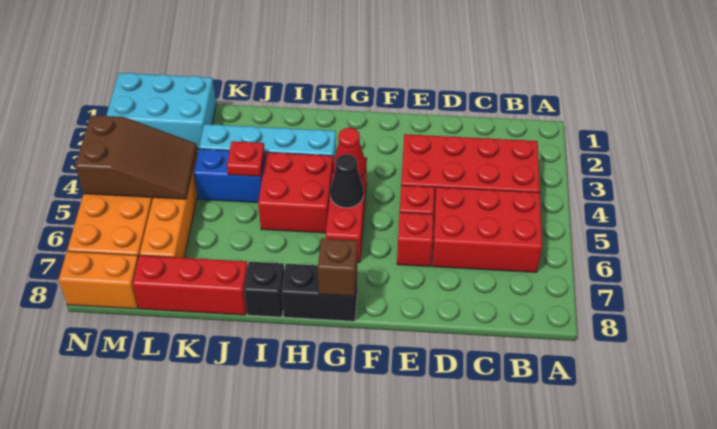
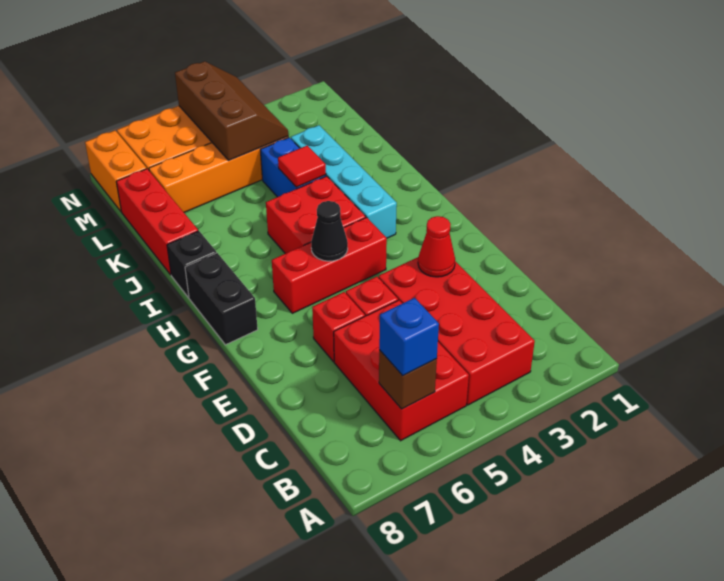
none -> blue brick B6 level 3
red cone G4 level 2 -> red cone E3 level 2
brown brick G8 level 2 -> brown brick B6 level 2
red plate J4 level 2 -> red tile J4 level 2
cyan brick L1:N2 level 1 -> none
brown slope L4:N5 level 2 top N -> brown slope L4:N5 level 2 top 5

